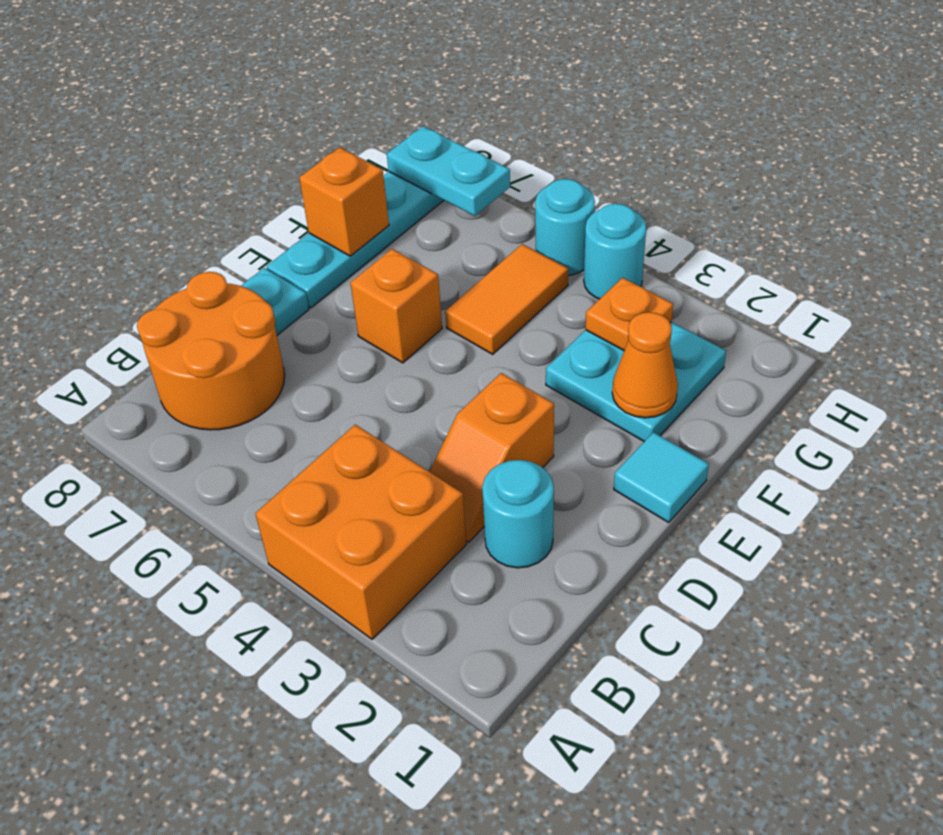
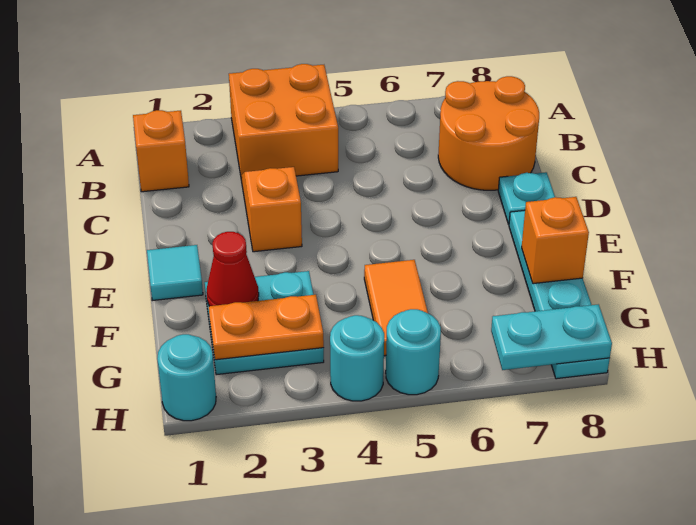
cyan round brick C2 level 1 -> cyan round brick H1 level 1
orange brick E6 level 1 -> orange brick B1 level 1
orange cone F2 level 2 -> red cone F2 level 2
orange plate G3 level 2 -> orange plate G2:G3 level 2

